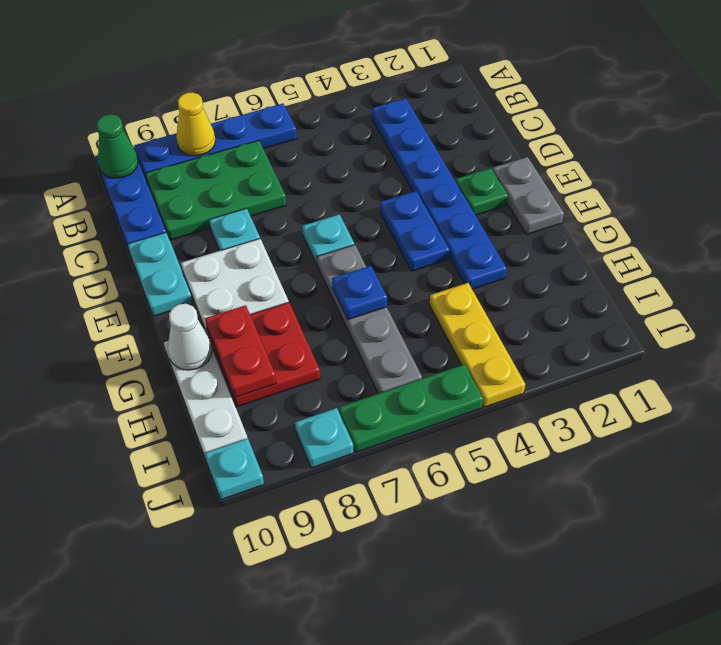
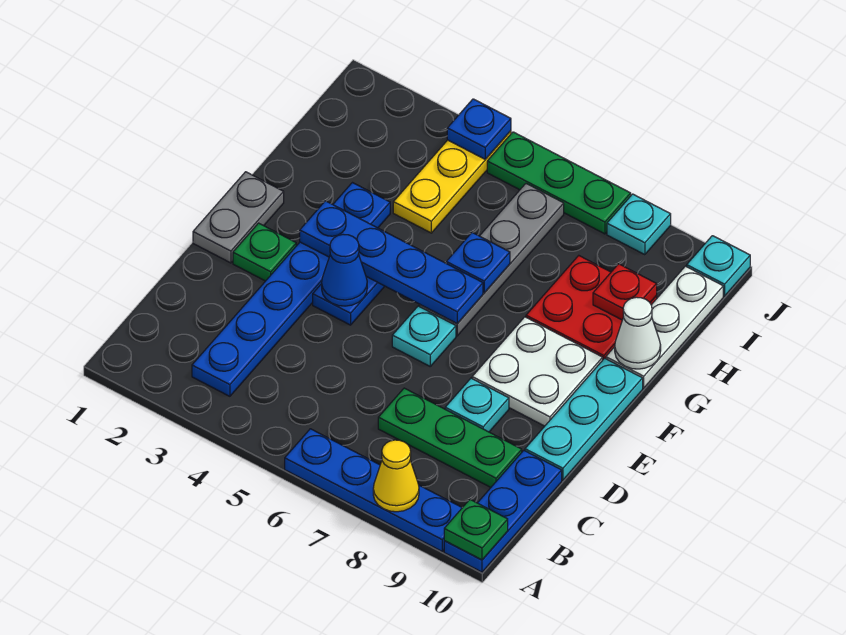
green cone A10 level 2 -> green plate A10 level 2
green plate B7:C9 level 1 -> green plate C7:C9 level 1
cyan plate D10:E10 level 1 -> cyan plate D10:F10 level 1
none -> blue cone E4 level 2
none -> blue plate F3:F6 level 2
red plate G9:H9 level 2 -> red plate H9 level 2
none -> blue plate J4 level 2

